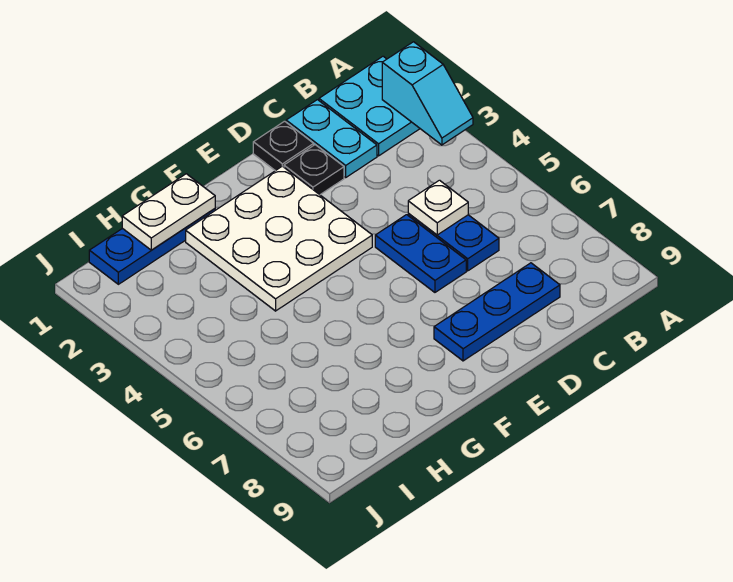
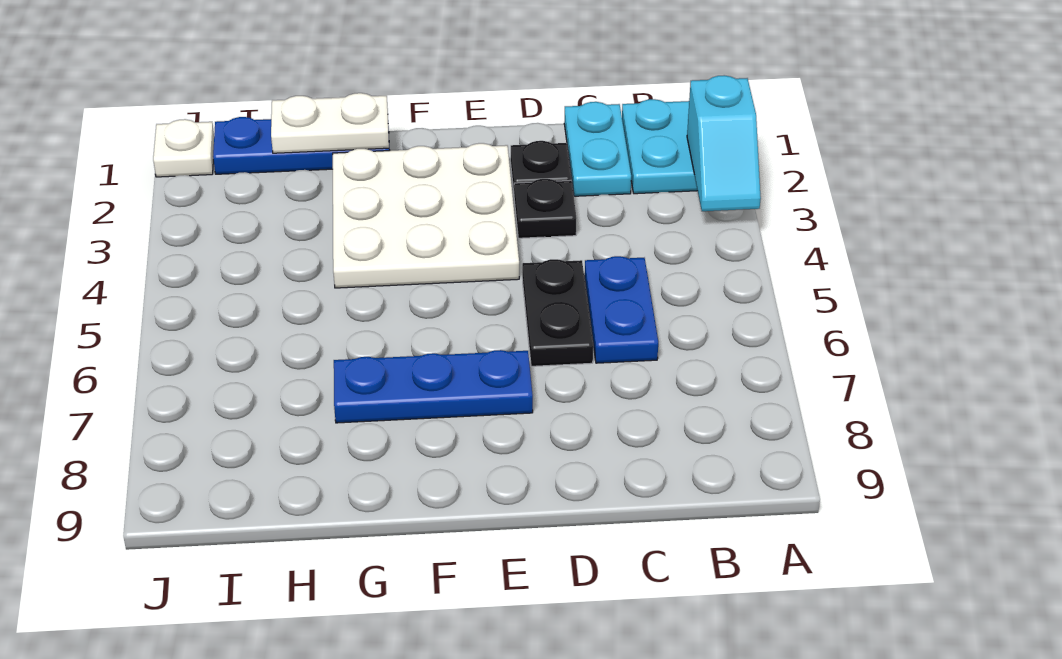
white plate C5 level 2 -> white plate J1 level 1
blue plate C8:E8 level 1 -> blue plate E7:G7 level 1
black plate D1 level 1 -> black plate D3 level 1
blue plate D5:D6 level 1 -> black plate D5:D6 level 1

